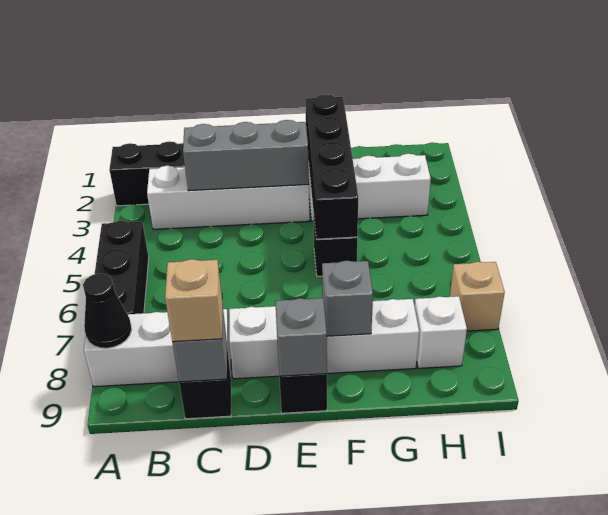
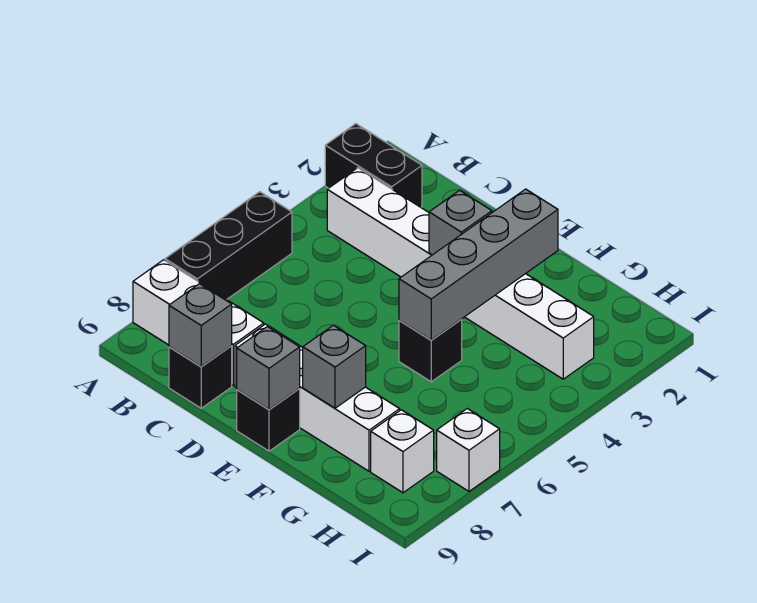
black cone A8 level 2 -> none
grey brick C3:E3 level 2 -> grey brick E3 level 2
tan brick C9 level 3 -> none
black brick F2:F5 level 2 -> grey brick F2:F5 level 2
tan brick I7 level 1 -> white brick I7 level 1

